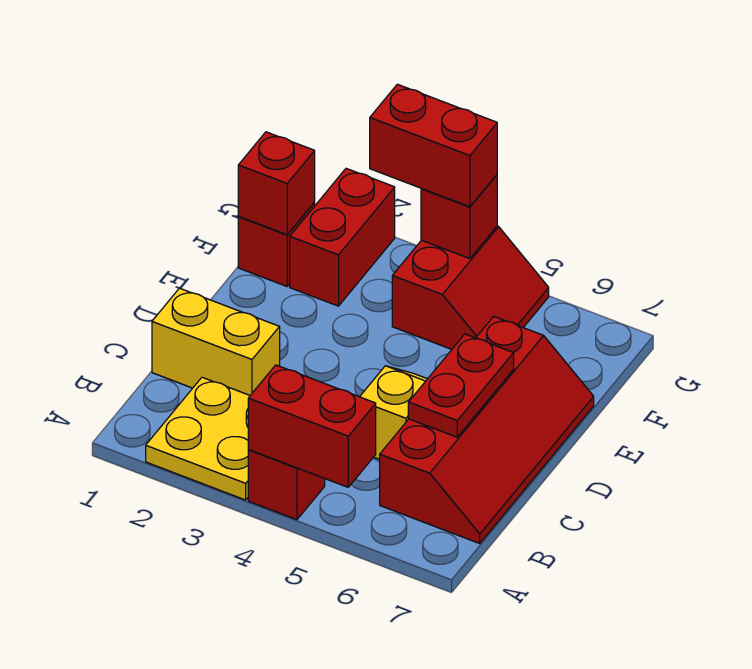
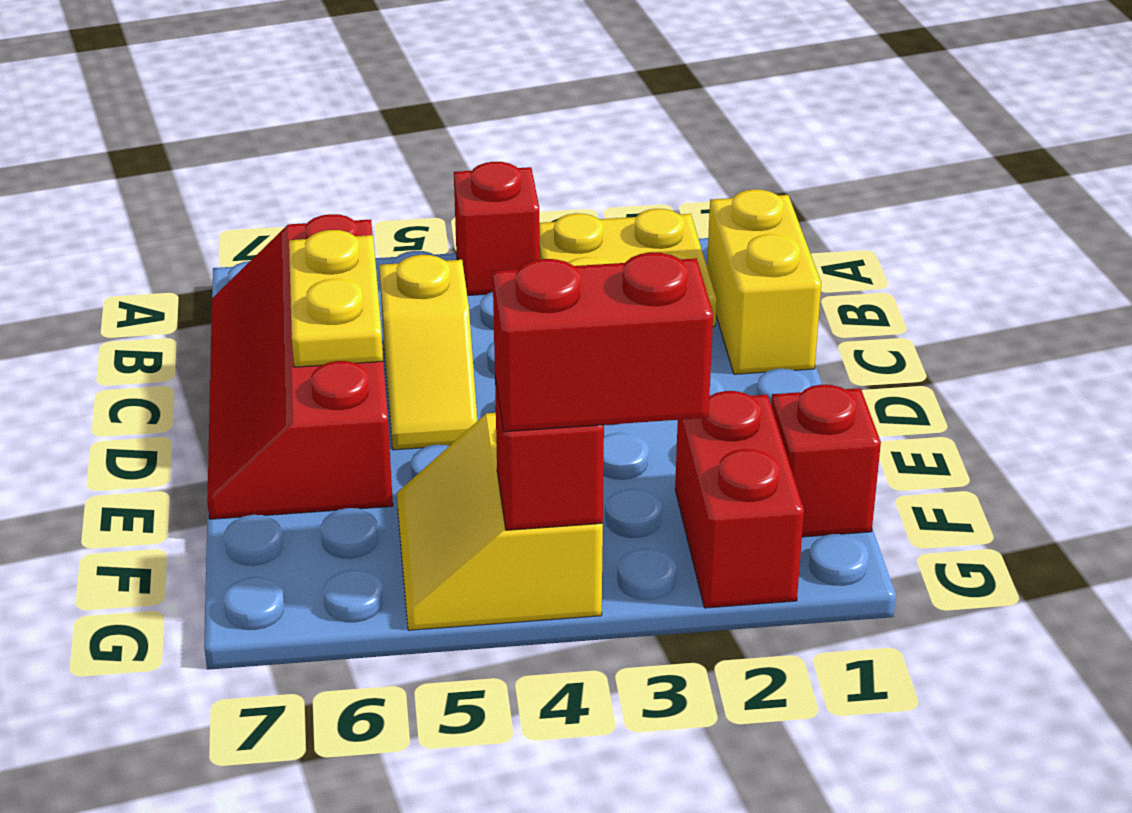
red brick A4:A5 level 2 -> none
yellow brick C1:C2 level 1 -> yellow brick B1:C1 level 1
red plate C6:D6 level 2 -> yellow plate C6:D6 level 2
red brick F1 level 2 -> none
red slope F4:G5 level 1 top 4 -> yellow slope F4:G5 level 1 top 4

